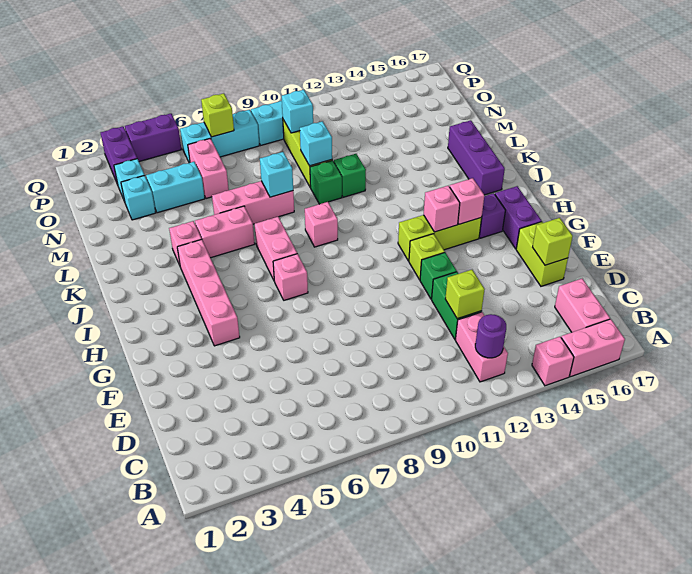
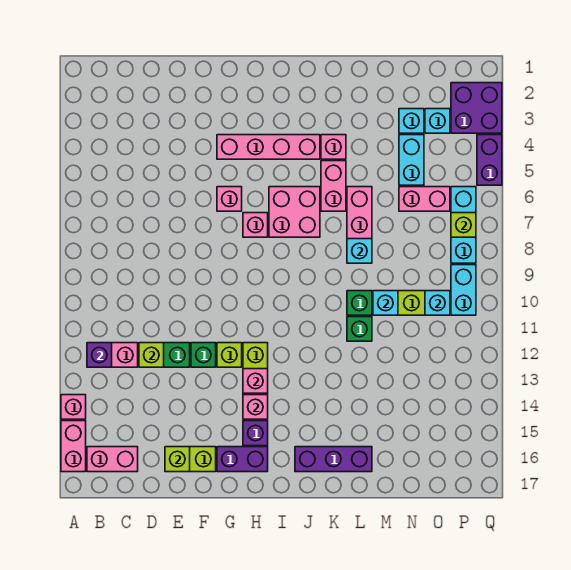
purple round brick B12 level 2 -> purple brick B12 level 2
pink brick I7:J7 level 1 -> pink brick I6:J7 level 1
pink brick J9 level 1 -> pink brick G6 level 1
purple brick P3:Q3 level 1 -> purple brick P2:Q3 level 1

